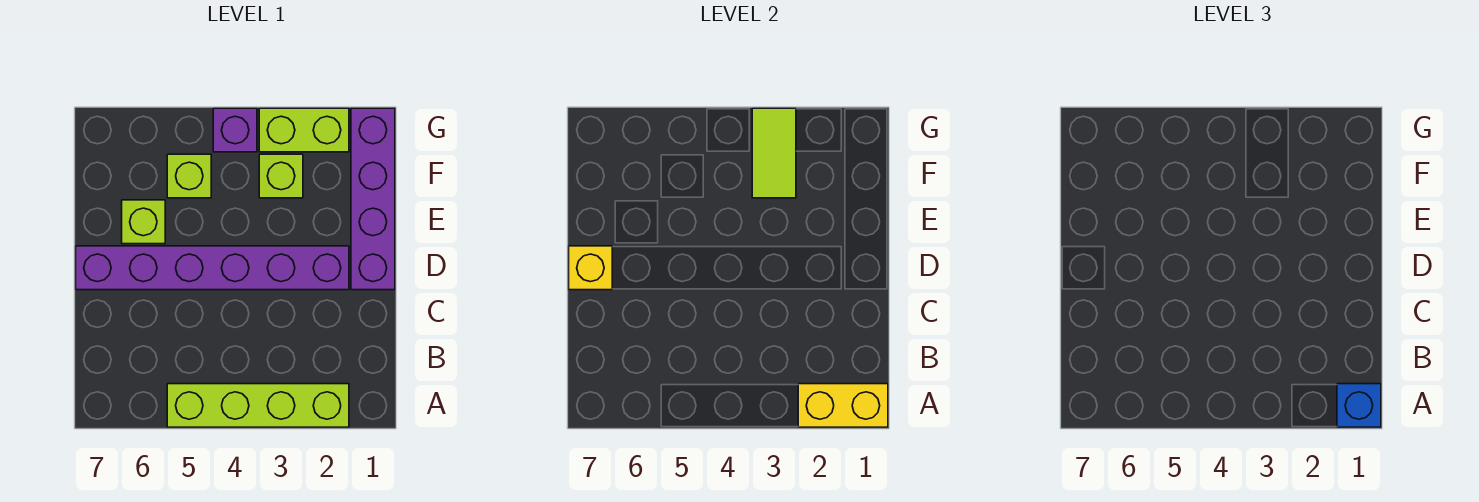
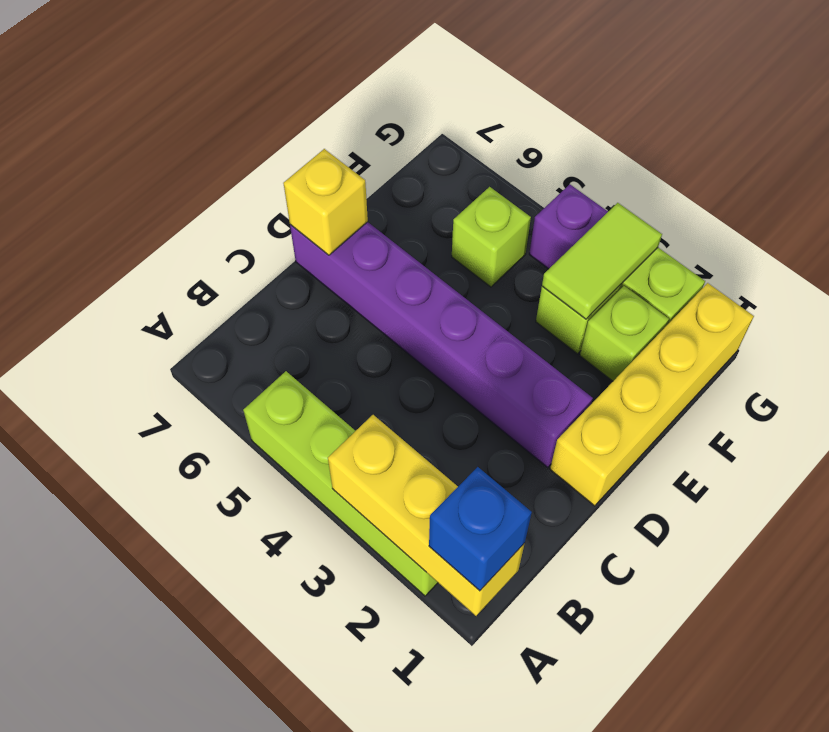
yellow brick A1:A2 level 2 -> yellow brick A1:A3 level 2
purple brick D1:G1 level 1 -> yellow brick D1:G1 level 1
lime brick E6 level 1 -> lime brick F2 level 1

